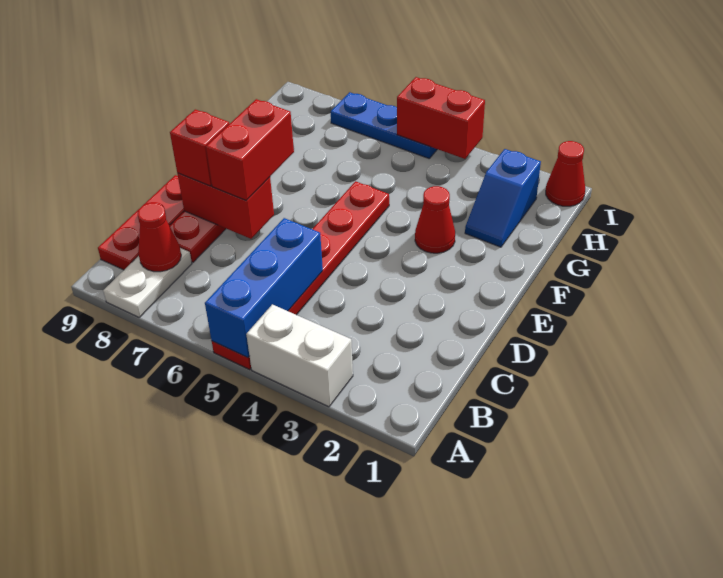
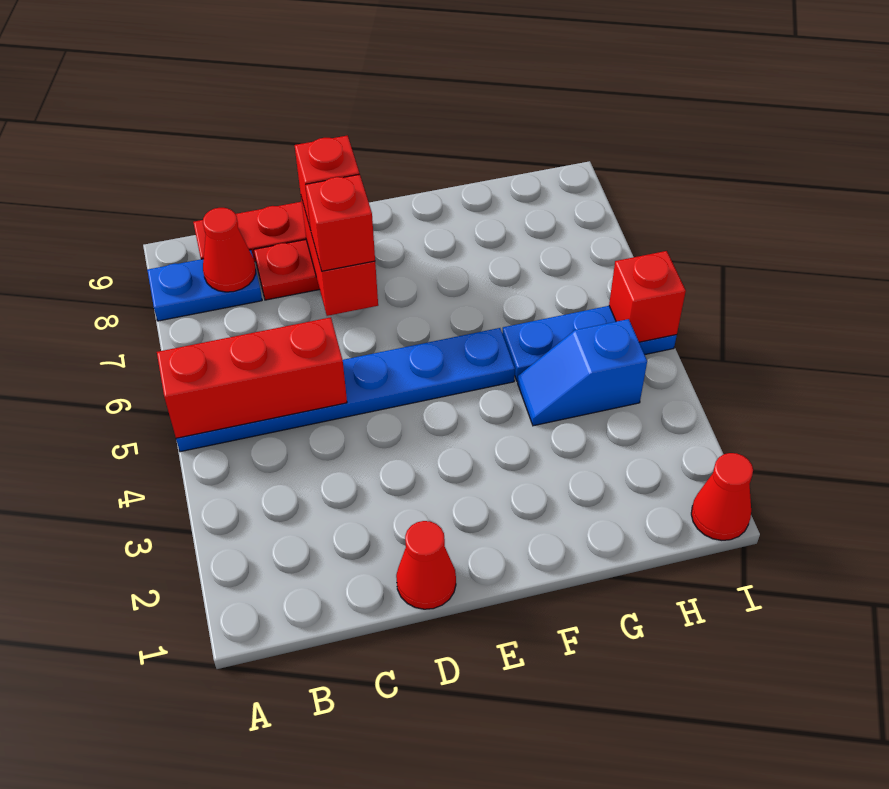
white brick A3:A4 level 1 -> none
red plate A5:F5 level 1 -> blue plate A5:F5 level 1
blue brick A5:C5 level 2 -> red brick A5:C5 level 2
white plate A8:B8 level 1 -> blue plate A8:B8 level 1
red brick D7:E7 level 3 -> red brick D7 level 3
red cone F3 level 1 -> red cone D1 level 1
blue slope G2:H2 level 1 top H -> blue slope G4:H4 level 1 top H
red brick I4:I5 level 2 -> red brick I5 level 2
blue plate I5:I7 level 1 -> blue plate G5:I5 level 1

